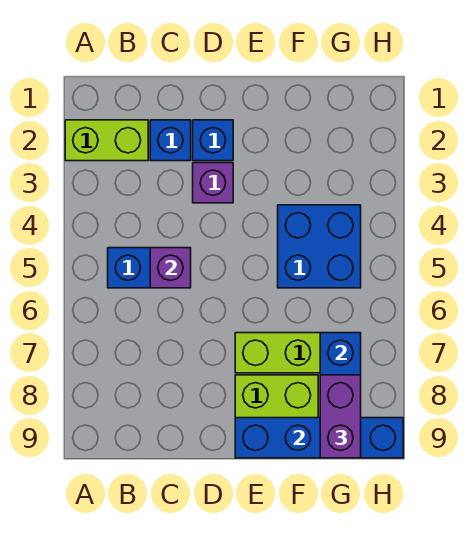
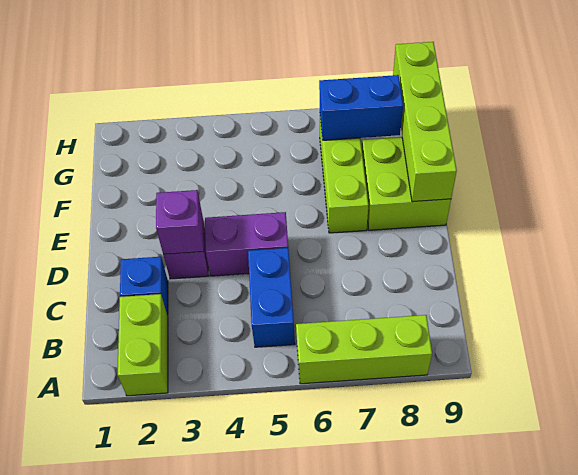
none -> lime brick A6:A8 level 1
purple brick C5 level 2 -> purple brick D3 level 2
blue brick D2 level 1 -> none
blue brick E9:H9 level 2 -> lime brick E9:H9 level 2
blue brick F4:G5 level 1 -> none
purple brick G8:G9 level 3 -> purple brick D4:D5 level 1

